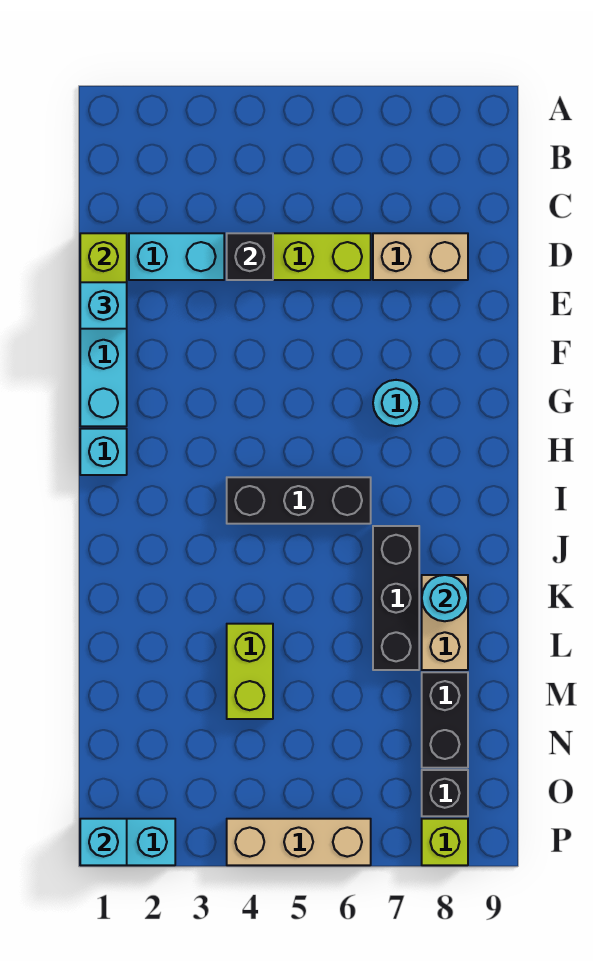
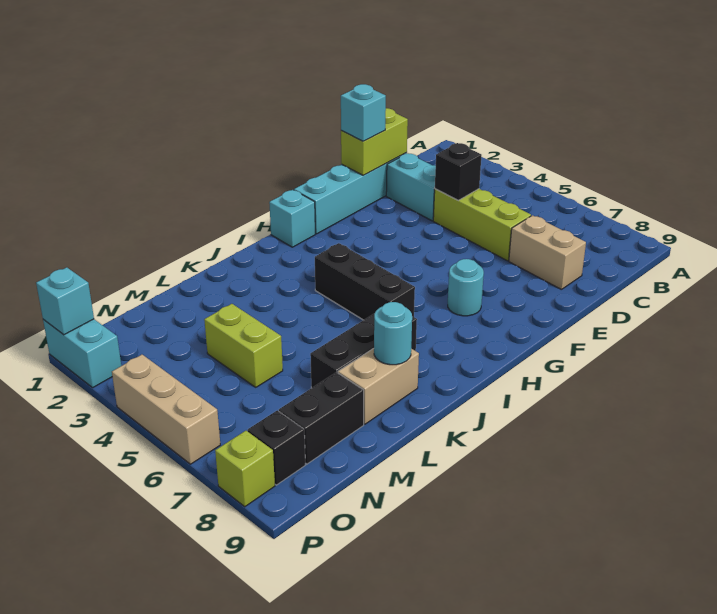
lime brick L4:M4 level 1 -> lime brick M4:M5 level 1

